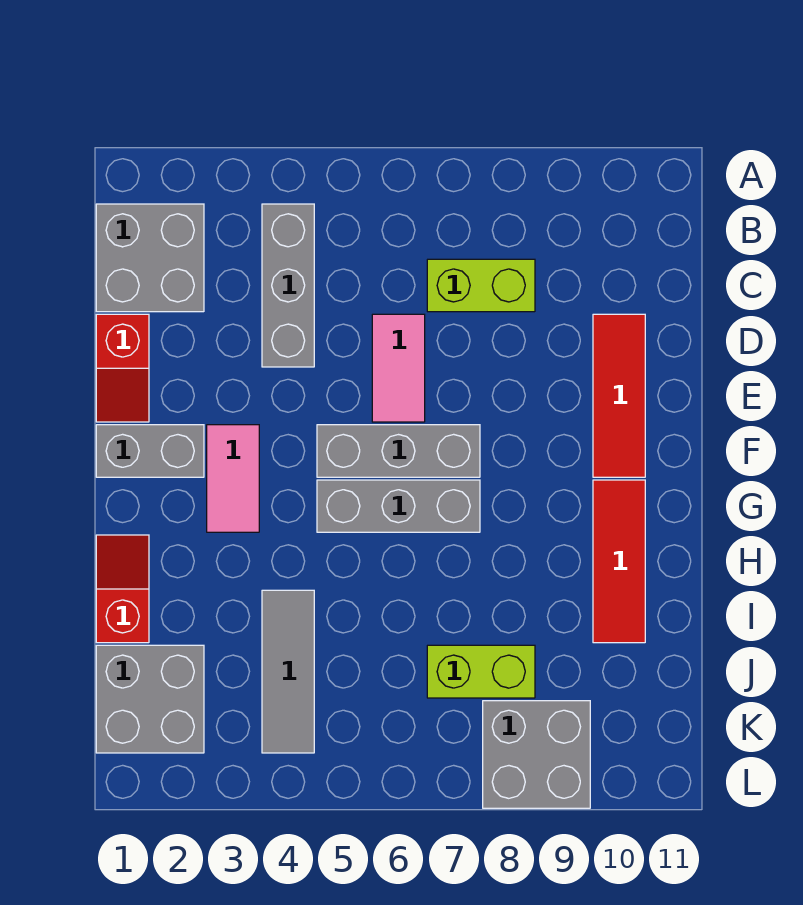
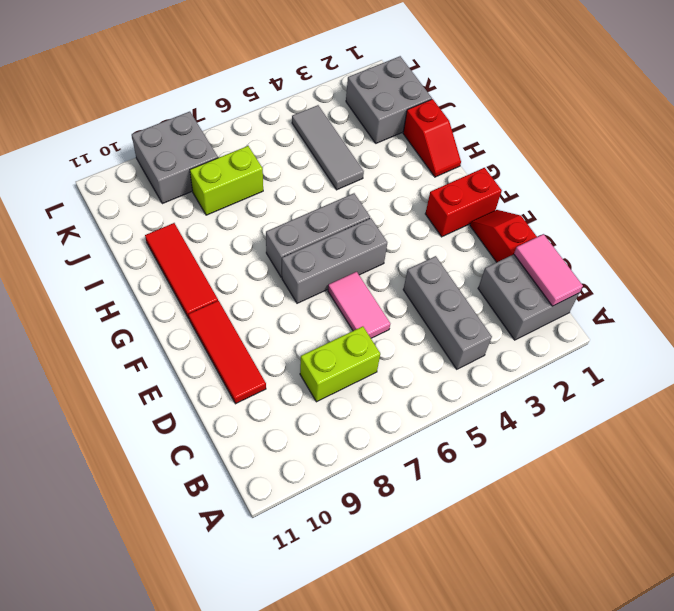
grey brick F1:F2 level 1 -> red brick F1:F2 level 1
pink tile F3:G3 level 1 -> pink tile B1:C1 level 2

